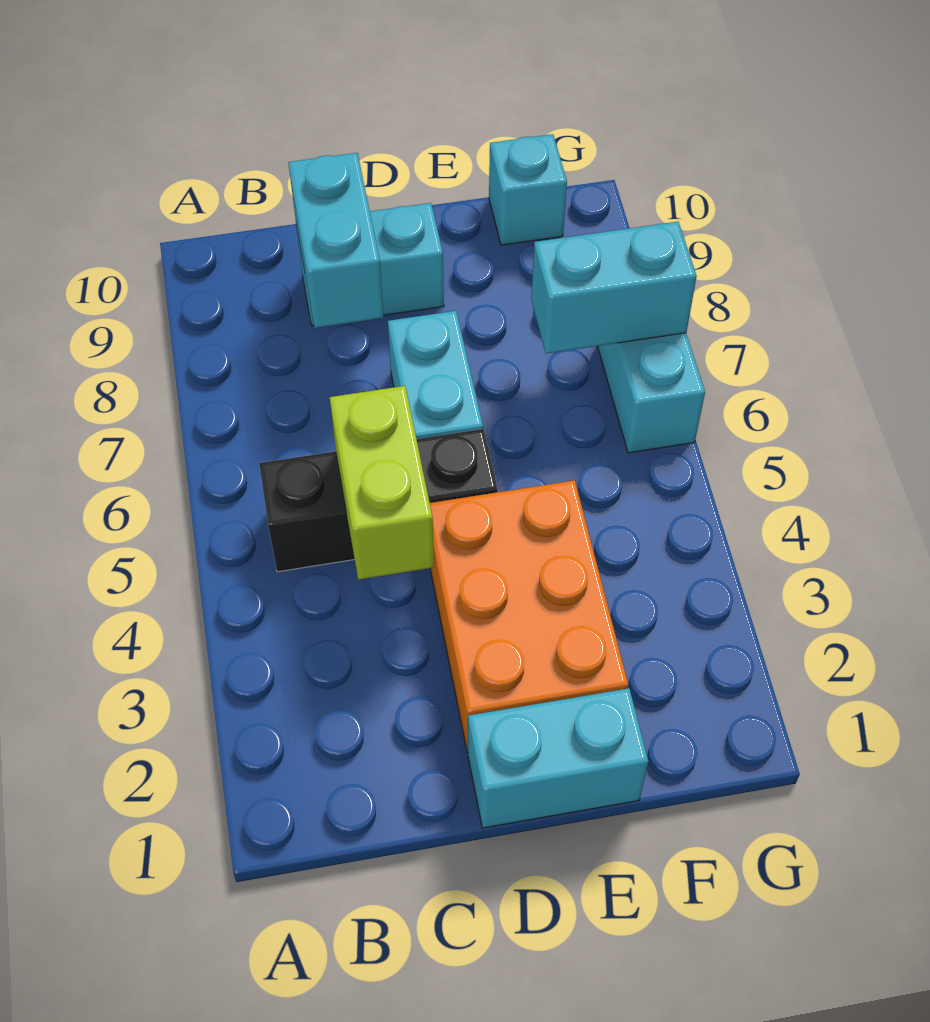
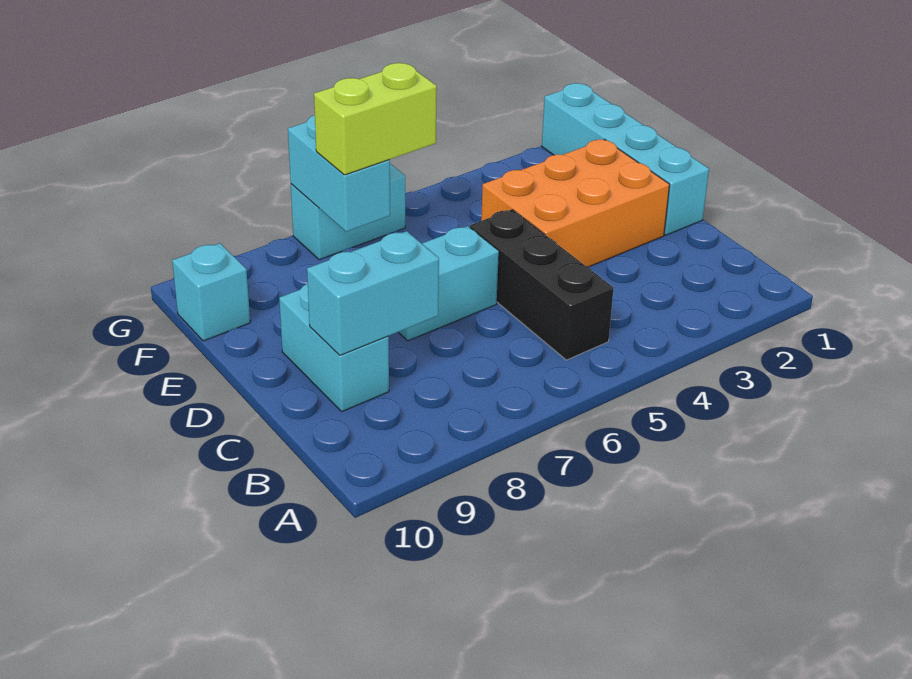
lime brick C4:C5 level 2 -> lime brick F6:F7 level 3
cyan brick D1:E1 level 1 -> cyan brick D1:G1 level 1

